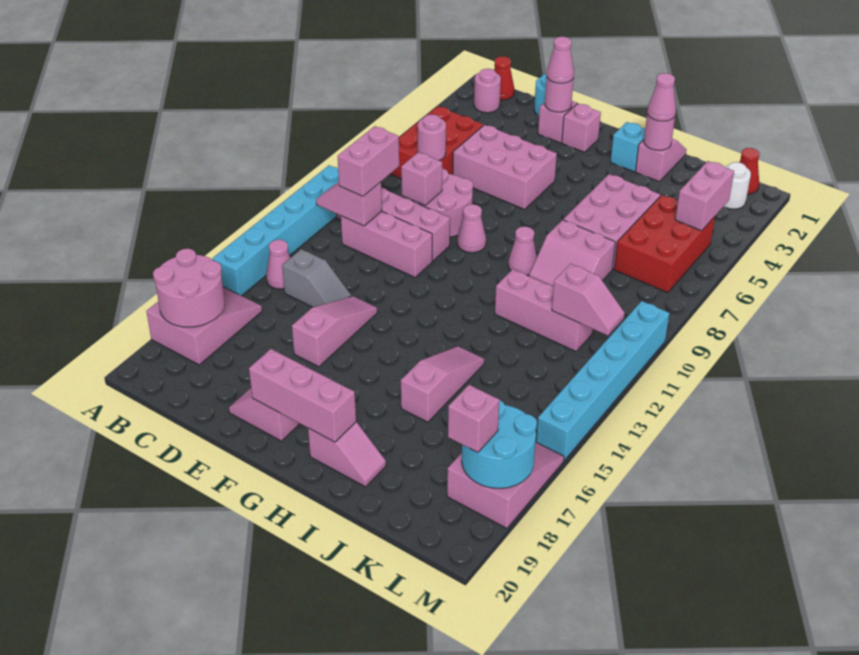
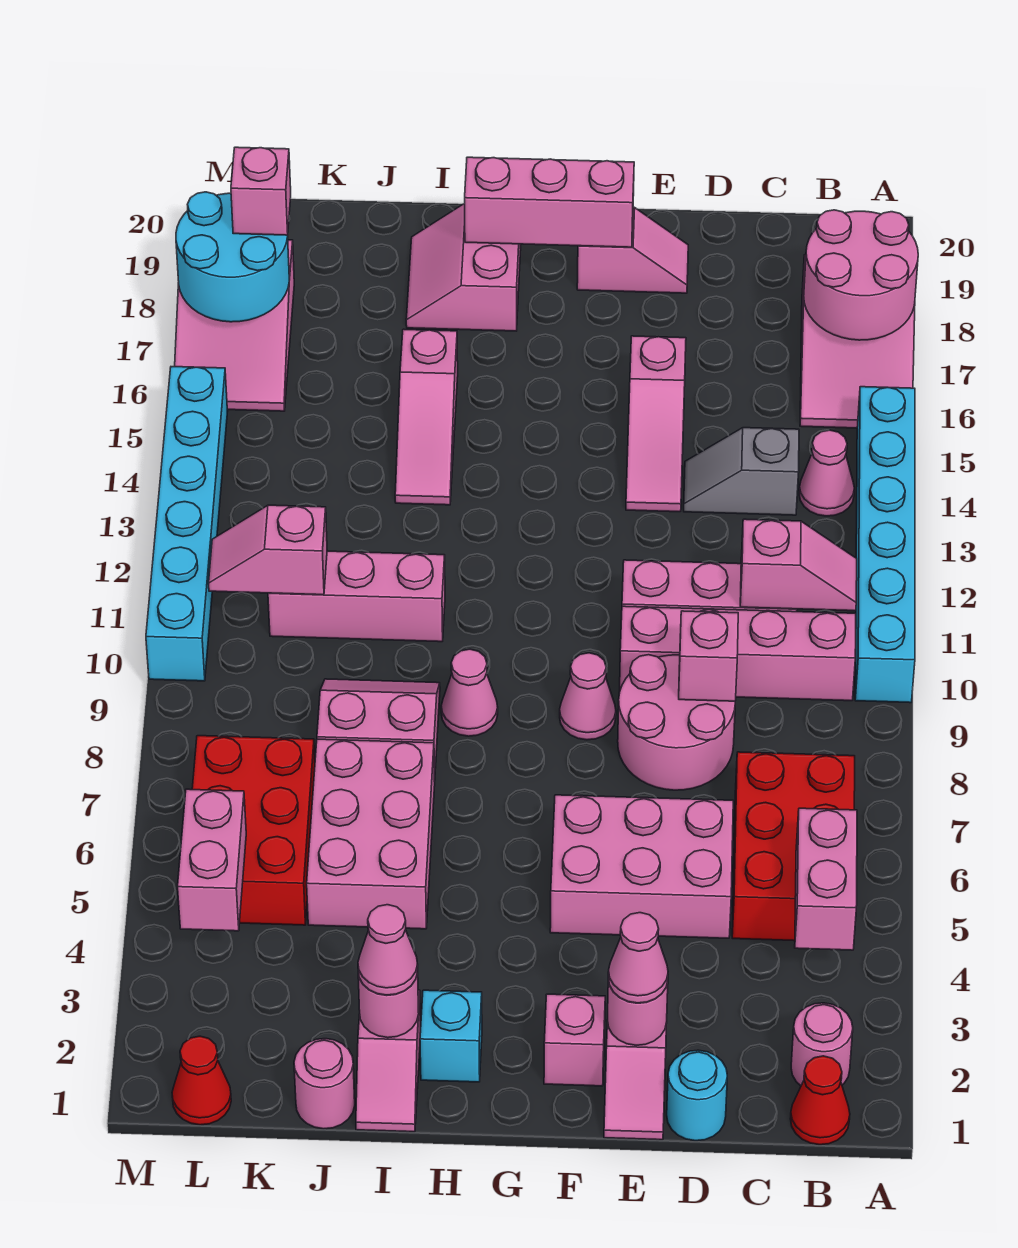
pink round brick C7 level 2 -> pink round brick J1 level 1
pink brick C10:C11 level 3 -> pink brick B4:B5 level 2
pink slope H19:I19 level 1 top H -> pink slope H18:I19 level 1 top H
white round brick L2 level 1 -> none

